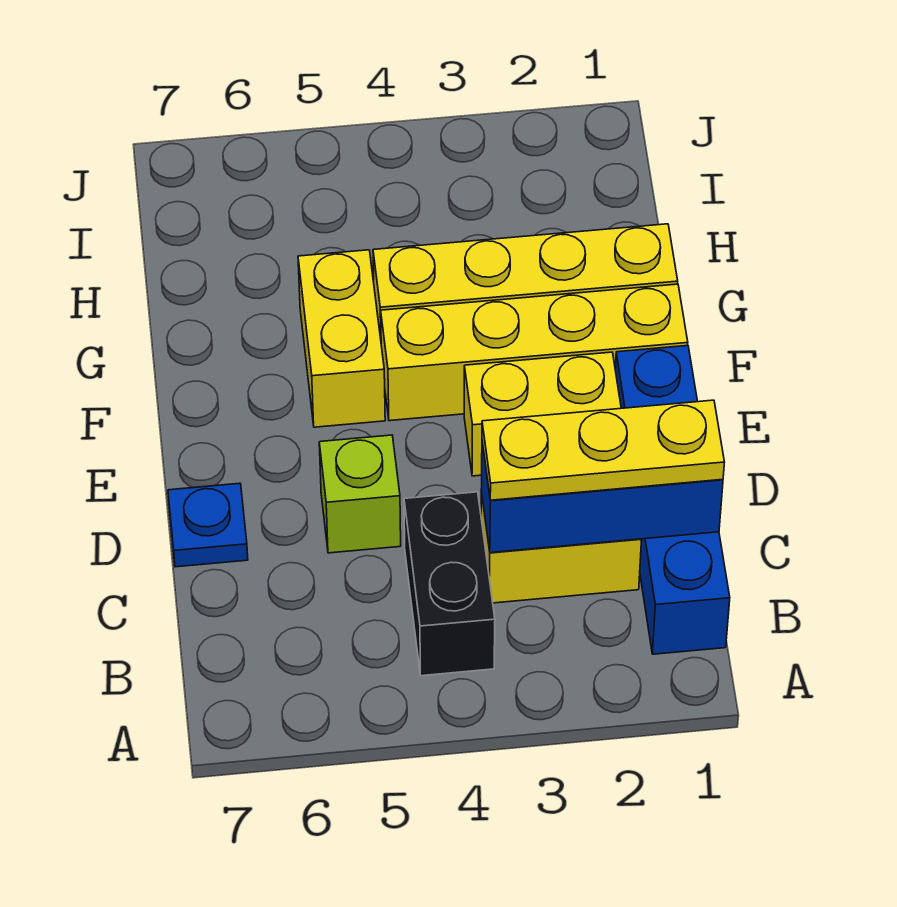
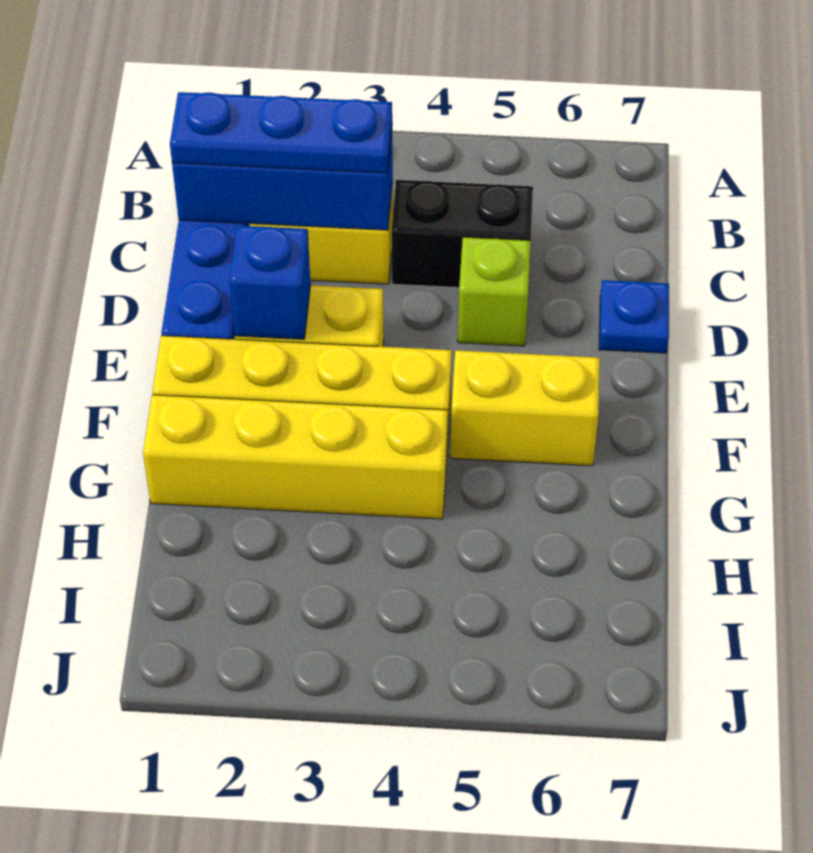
black brick B4:C4 level 1 -> black brick C4:C5 level 1
yellow plate C1:C3 level 3 -> blue plate C1:C3 level 3
none -> blue brick E2 level 2
yellow brick F5:G5 level 1 -> yellow brick F5:F6 level 1

